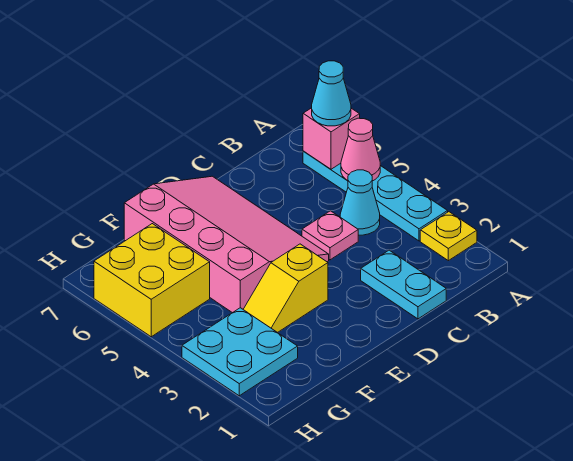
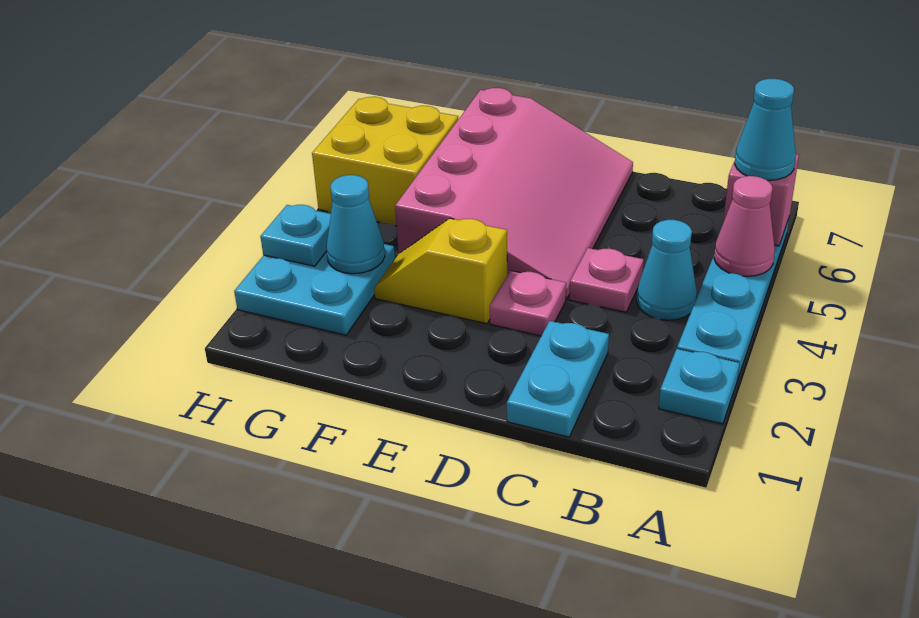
yellow plate A2 level 1 -> cyan plate A2 level 1
none -> pink plate D3 level 1
none -> cyan cone G3 level 2
none -> cyan plate H3 level 2

